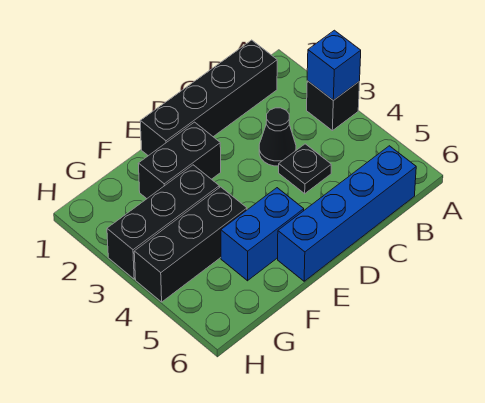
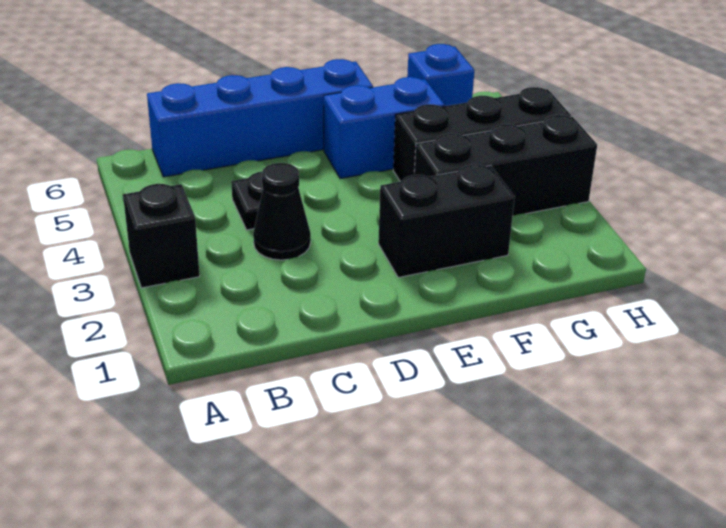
blue brick A3 level 2 -> blue brick G6 level 1
black brick B1:E1 level 1 -> none

